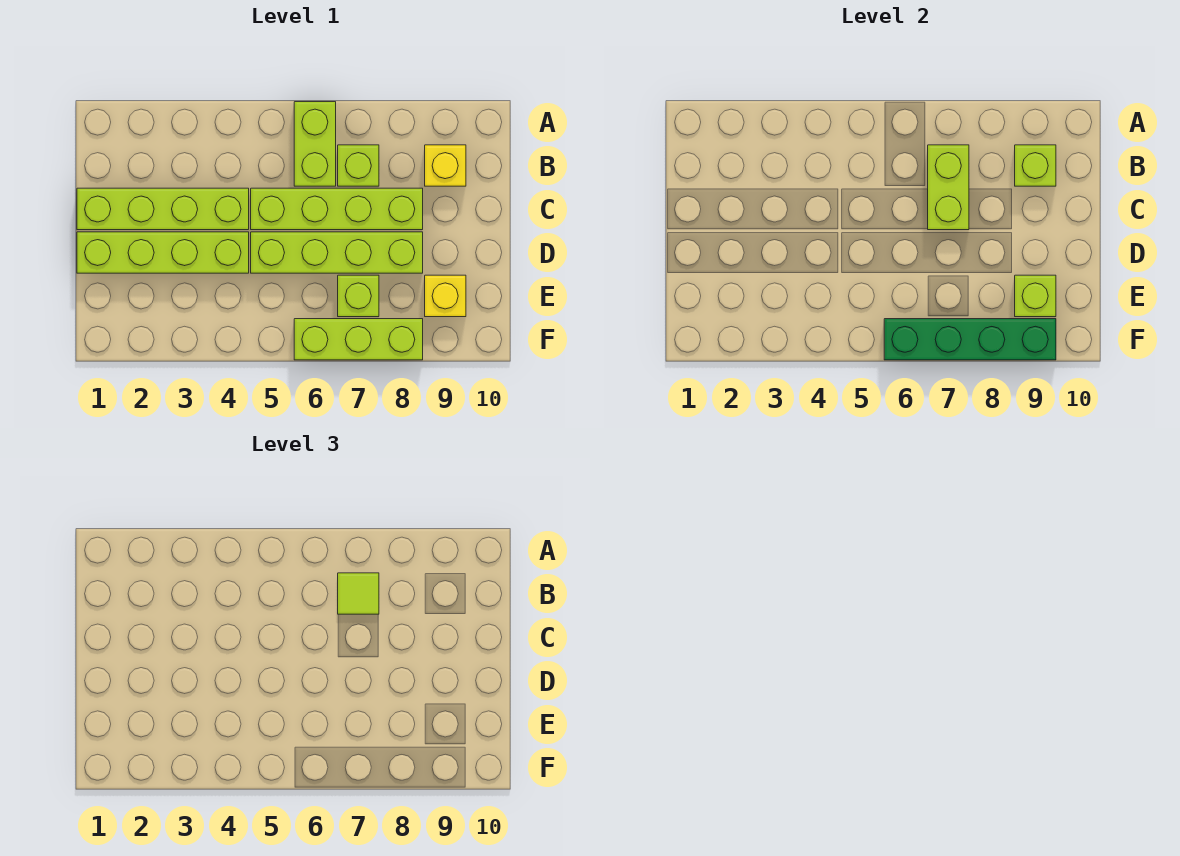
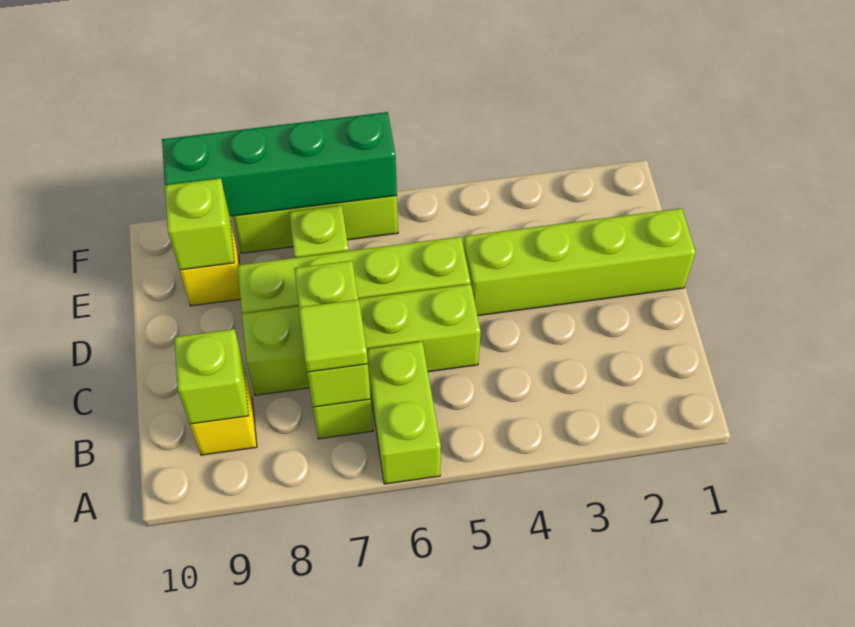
lime brick C1:C4 level 1 -> none

